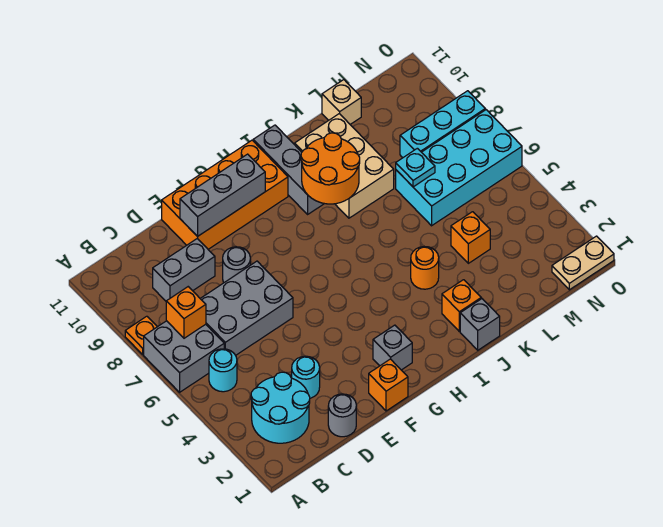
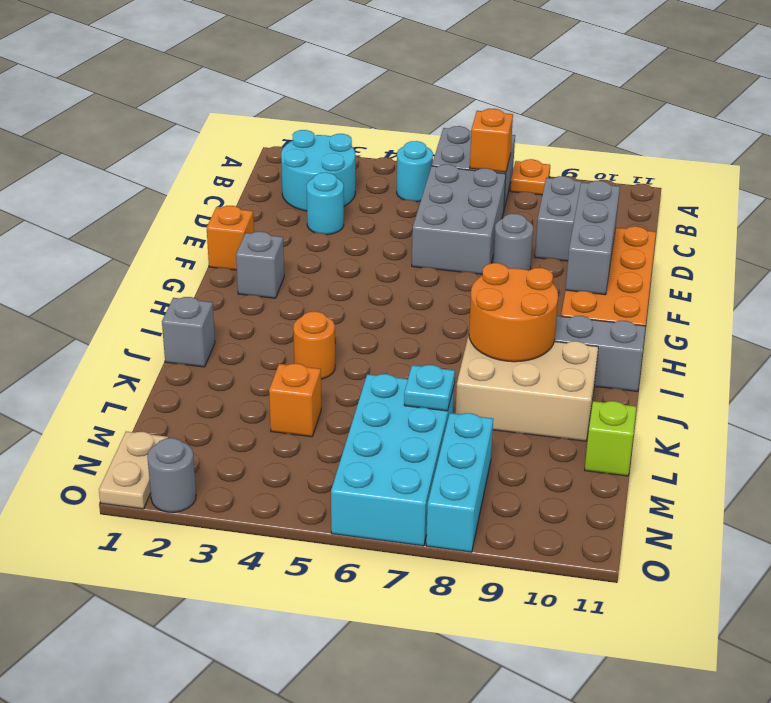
grey round brick D1 level 1 -> grey round brick O2 level 1
orange brick J2 level 1 -> none
tan brick L11 level 1 -> lime brick L11 level 1

